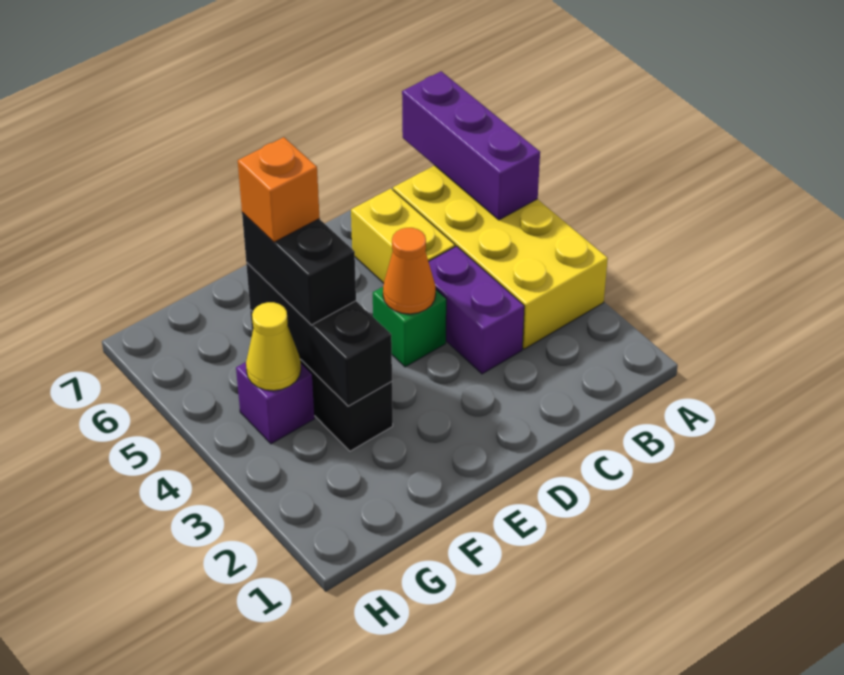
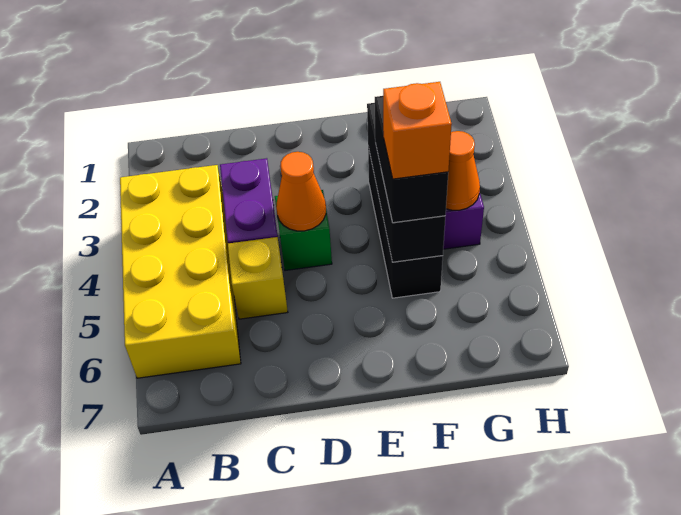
purple brick A5:A7 level 2 -> none
yellow brick C5:C6 level 1 -> yellow brick C5 level 1
yellow cone G4 level 2 -> orange cone G4 level 2

